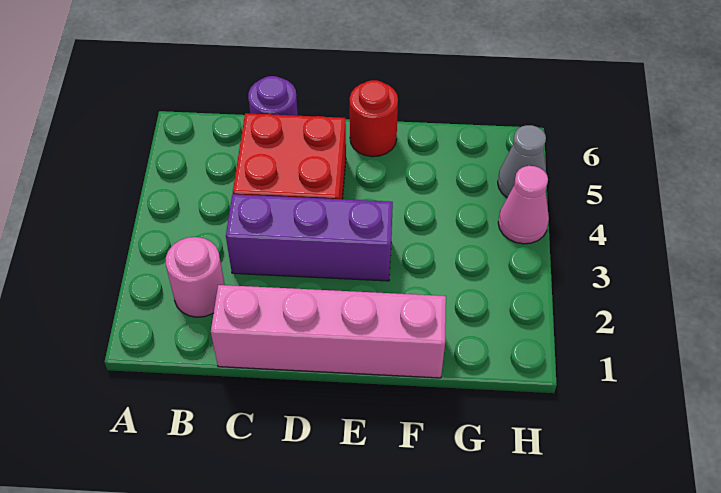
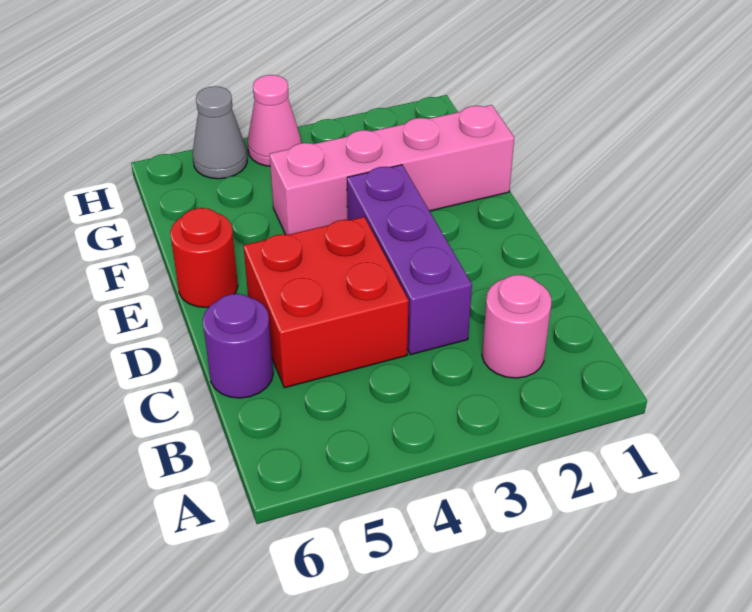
pink brick C1:F1 level 1 -> pink brick F1:F4 level 1

